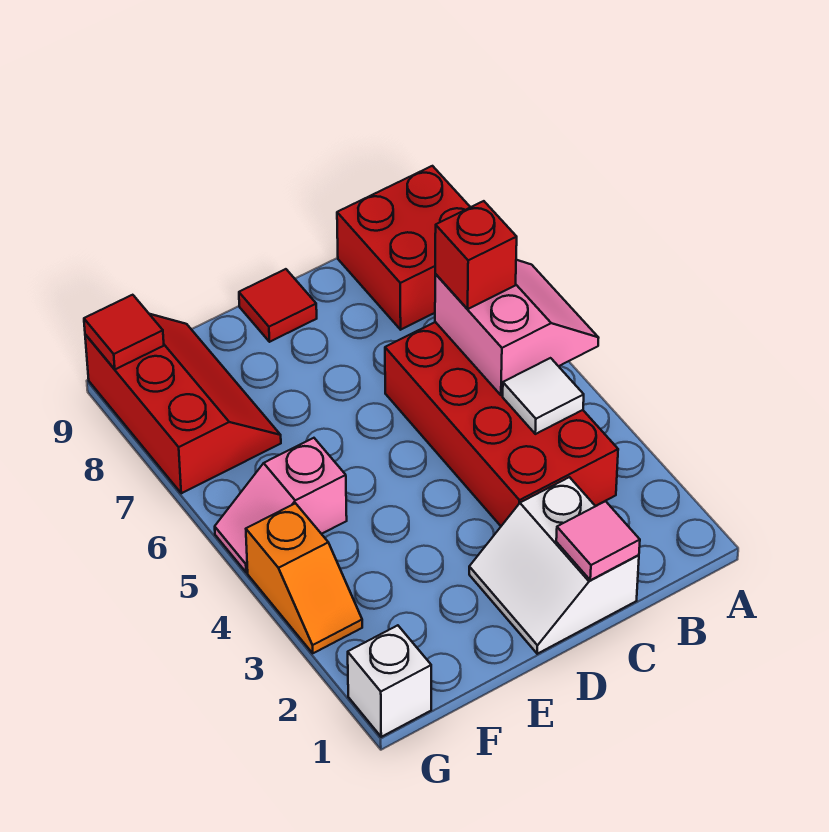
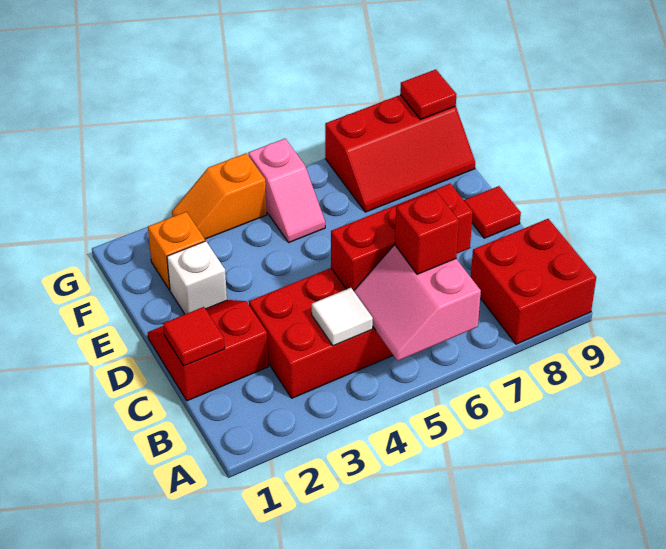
pink slope A5:B6 level 2 top B -> pink slope A5:B6 level 2 top 6
white slope C1:D2 level 1 top C -> red slope C1:D2 level 1 top C
pink tile C1 level 2 -> red tile C1 level 2
none -> red brick C5:C7 level 2
none -> orange brick F2 level 1
pink slope F5:G5 level 1 top F -> pink slope F5:G5 level 1 top G
white brick G1 level 1 -> white brick E2 level 1

